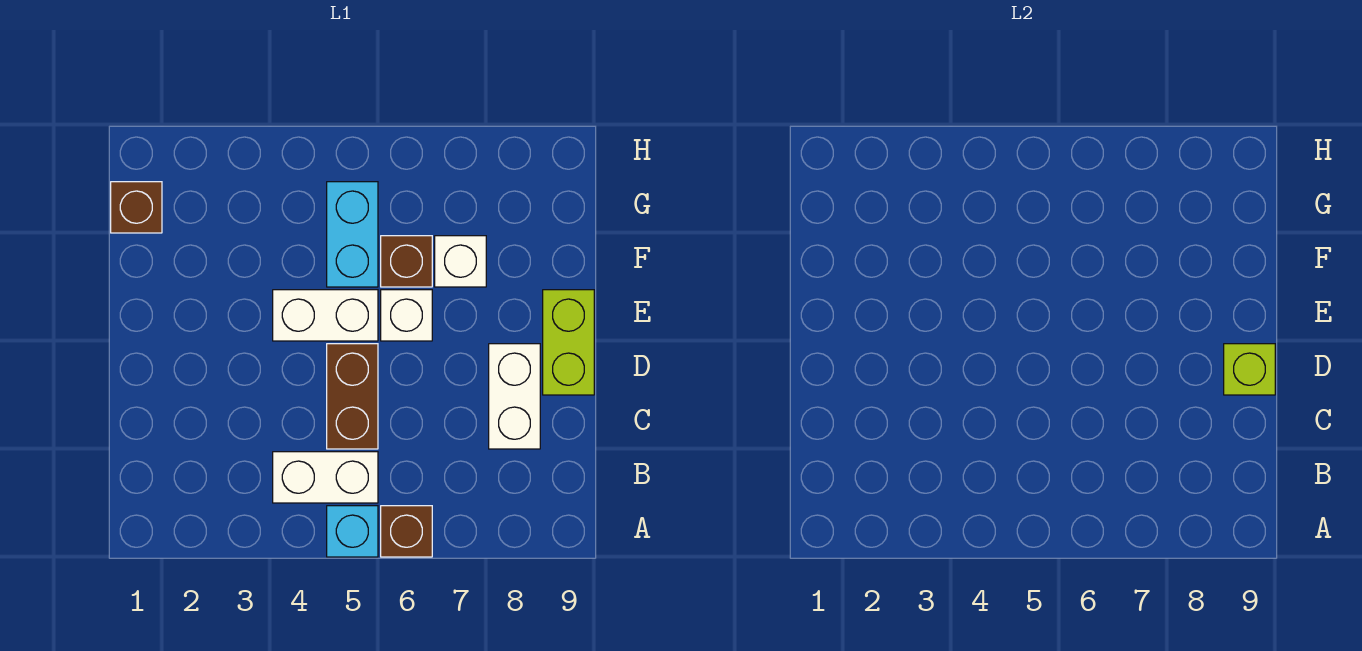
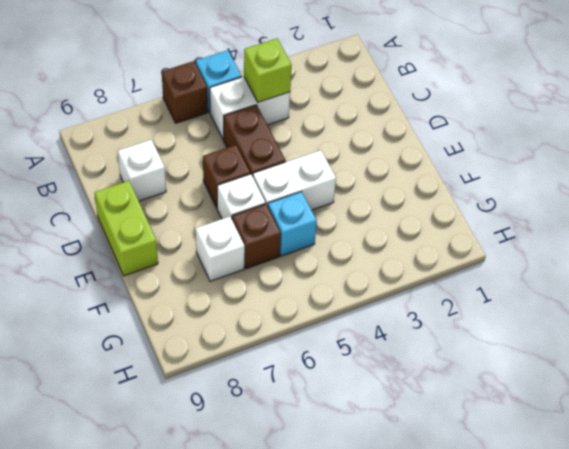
white brick C8:D8 level 1 -> white brick C8 level 1
lime brick D9 level 2 -> lime brick B4 level 2
cyan brick F5:G5 level 1 -> cyan brick F5 level 1
brown brick G1 level 1 -> brown brick D6 level 1

